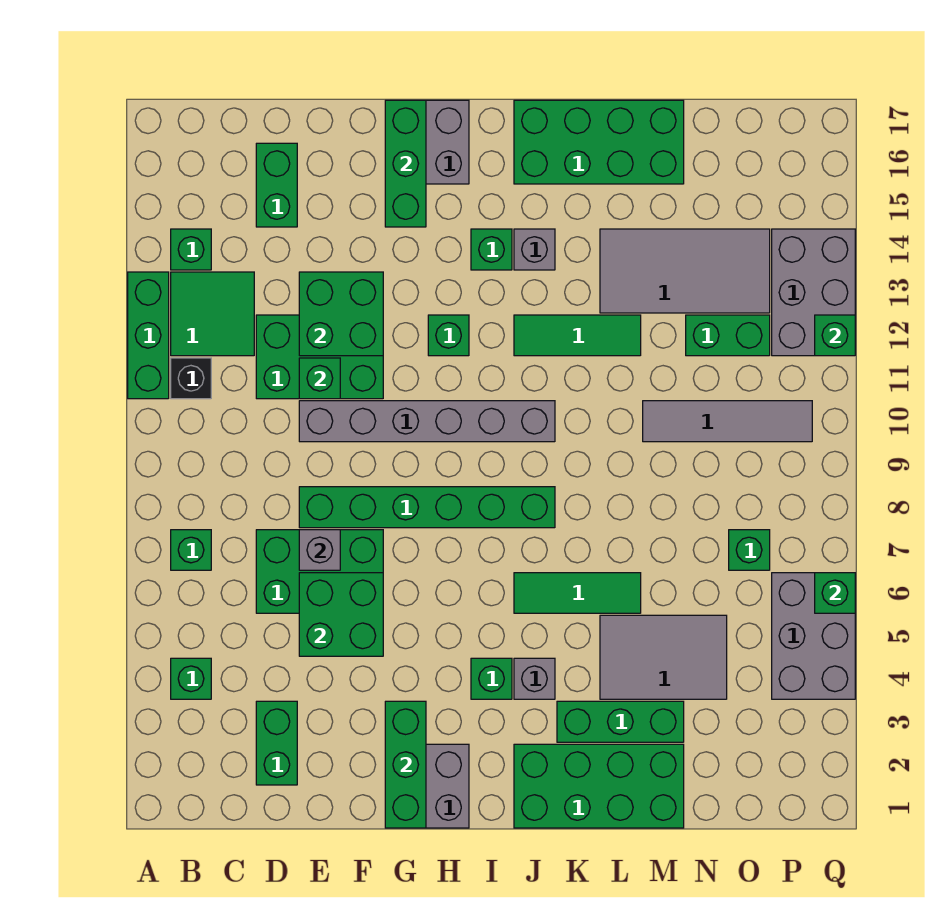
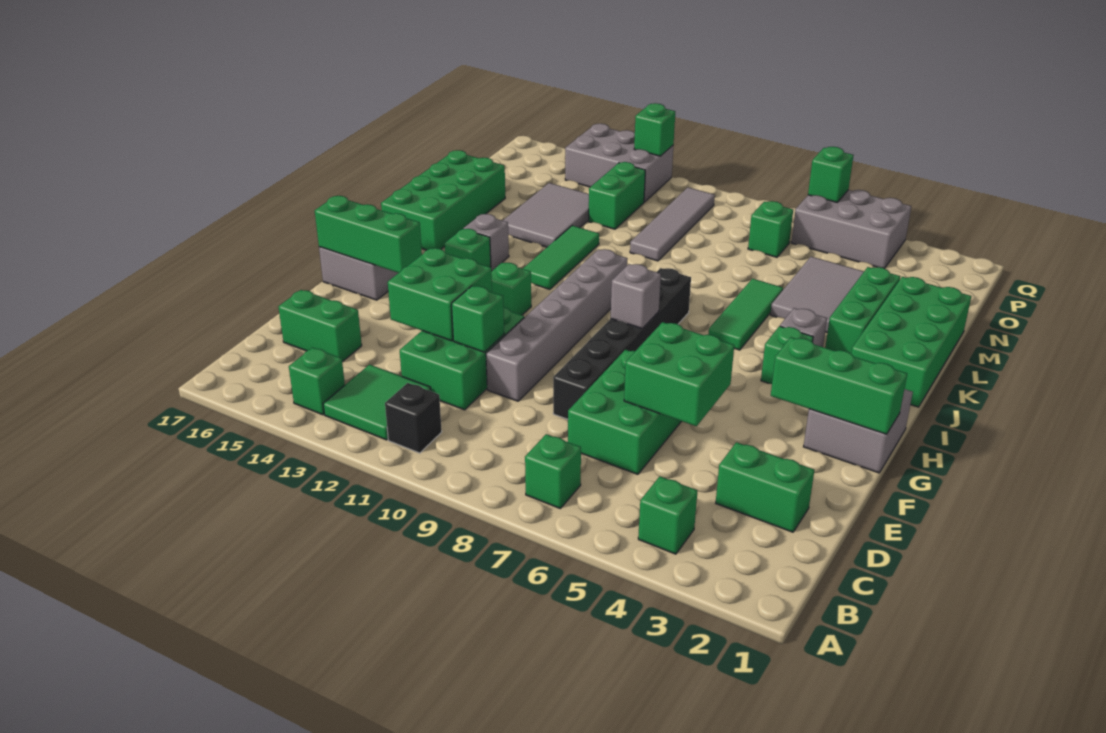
green brick A11:A13 level 1 -> none
grey brick E7 level 2 -> grey brick H8 level 2
green brick E8:J8 level 1 -> black brick E8:J8 level 1
grey tile L13:O14 level 1 -> grey tile L13:N14 level 1

